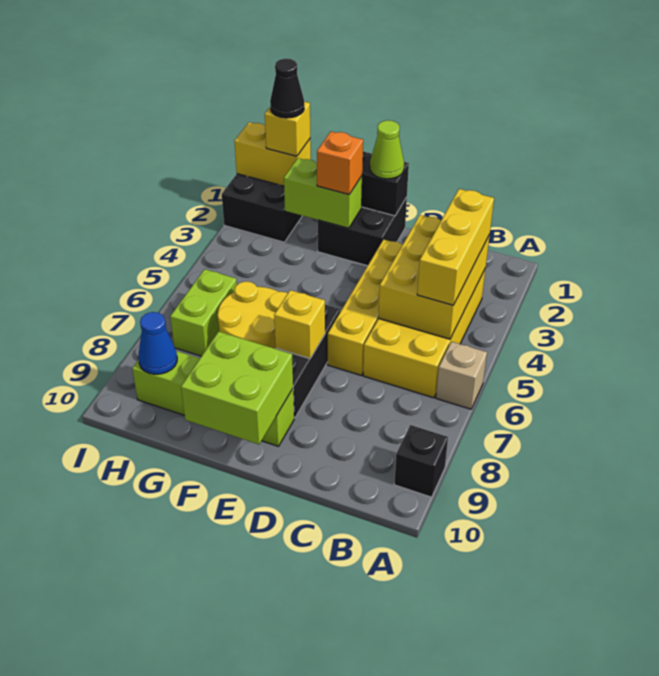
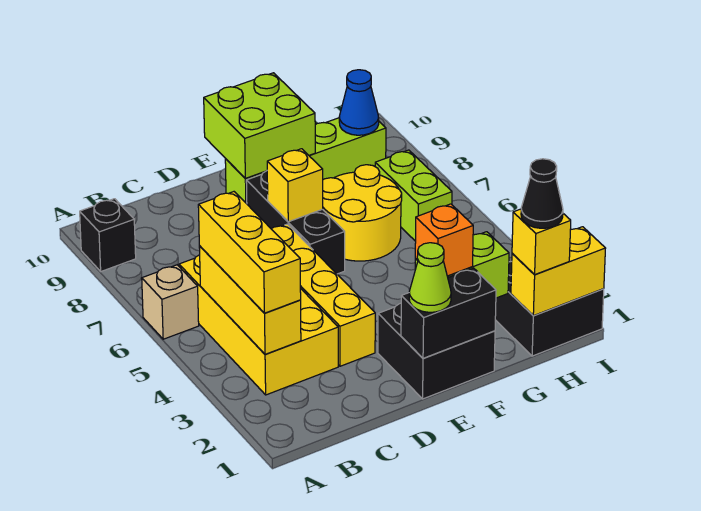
yellow brick B3:C5 level 2 -> yellow brick B3:B5 level 2

